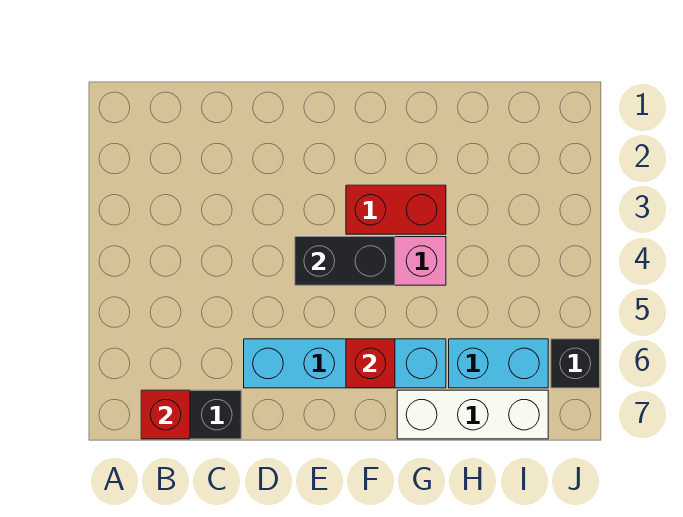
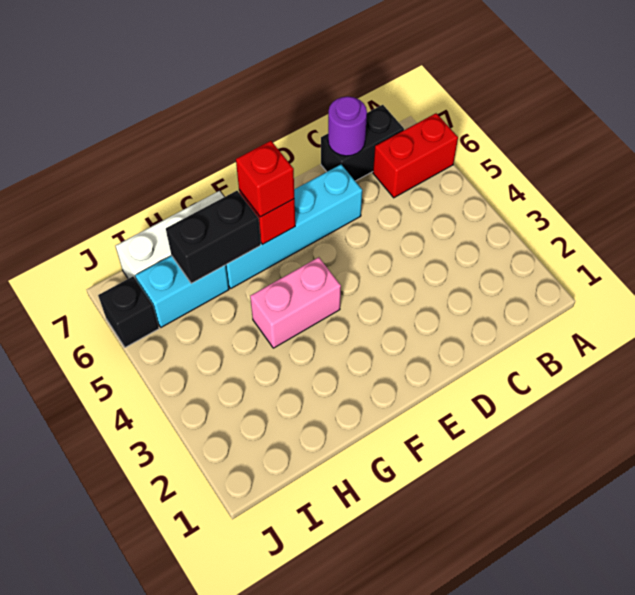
red brick B7 level 2 -> red brick F6 level 3
none -> purple round brick C7 level 2
black brick E4:F4 level 2 -> black brick G6:H6 level 2
red brick F3:G3 level 1 -> red brick A6:B6 level 1

